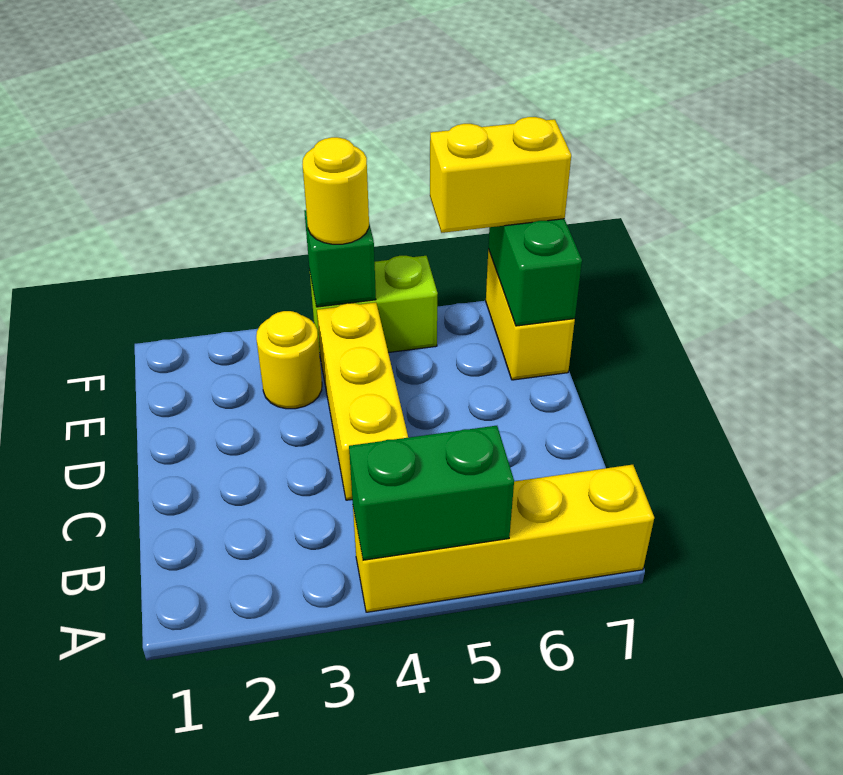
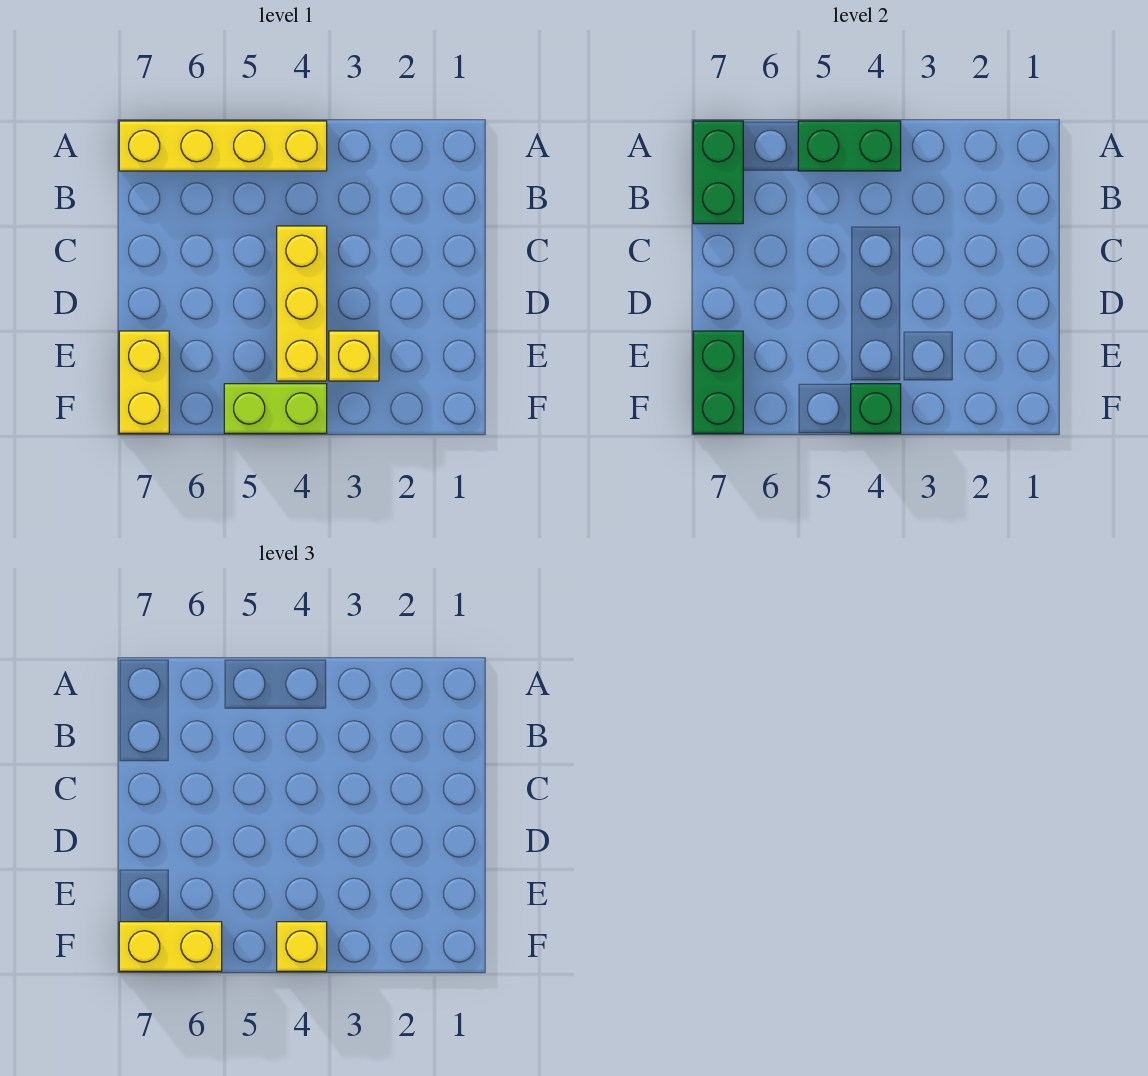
none -> green brick A7:B7 level 2
yellow round brick E3 level 1 -> yellow brick E3 level 1
yellow round brick F4 level 3 -> yellow brick F4 level 3

